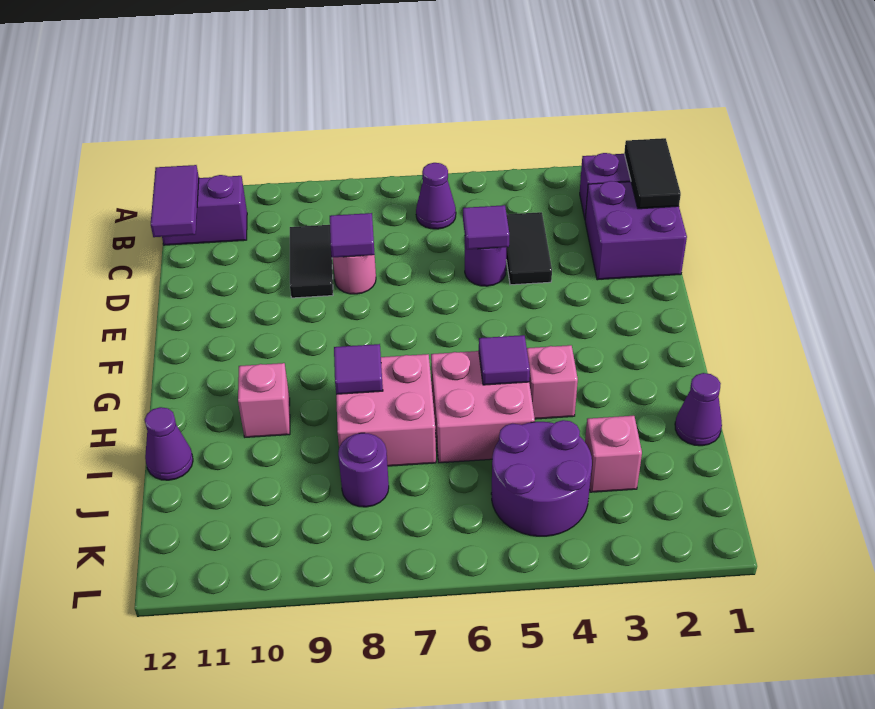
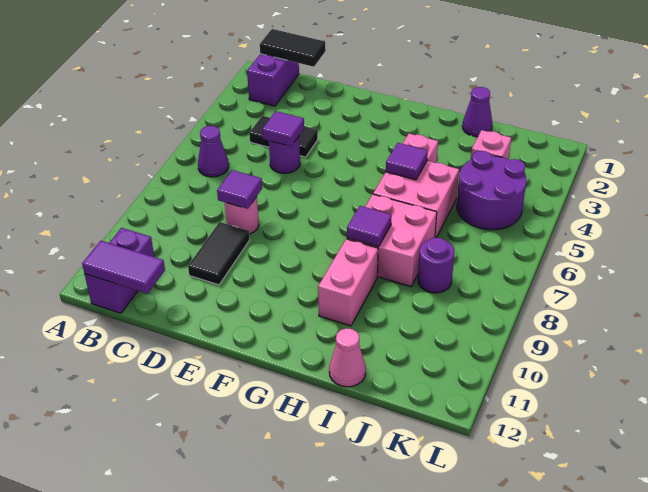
purple brick C1:D2 level 1 -> none
black tile C9:D9 level 1 -> black tile D9:D10 level 1
pink brick H10 level 1 -> pink brick H9:H10 level 1
purple cone I12 level 1 -> pink cone I12 level 1

